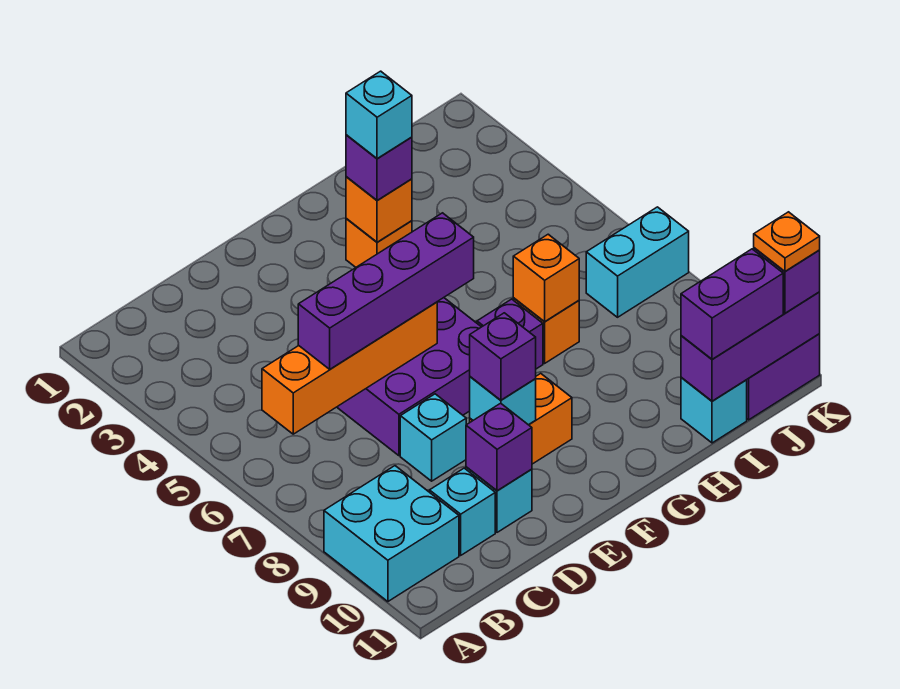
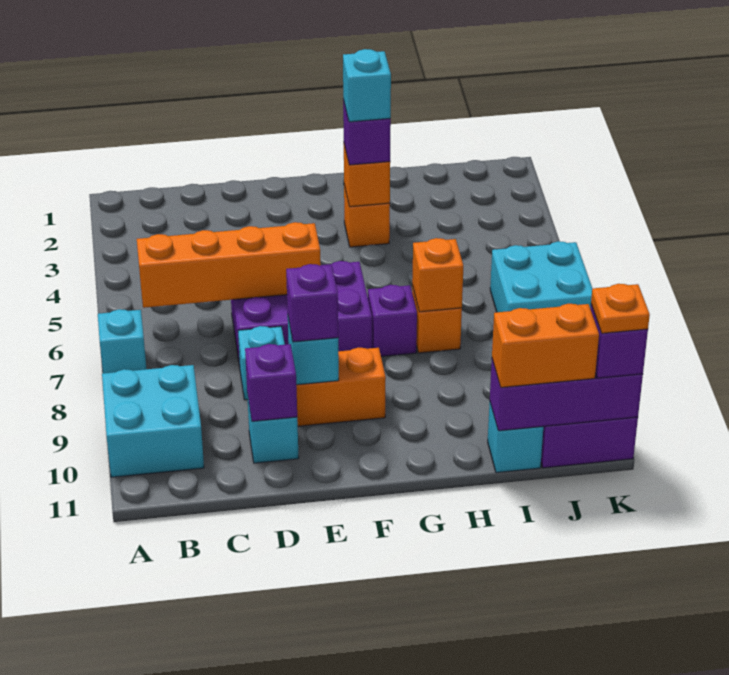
purple brick C6:F6 level 3 -> none
cyan brick C10 level 1 -> cyan brick A7 level 1
purple brick I11:J11 level 3 -> orange brick I11:J11 level 3
cyan brick J7:K7 level 1 -> cyan brick J6:K7 level 1

